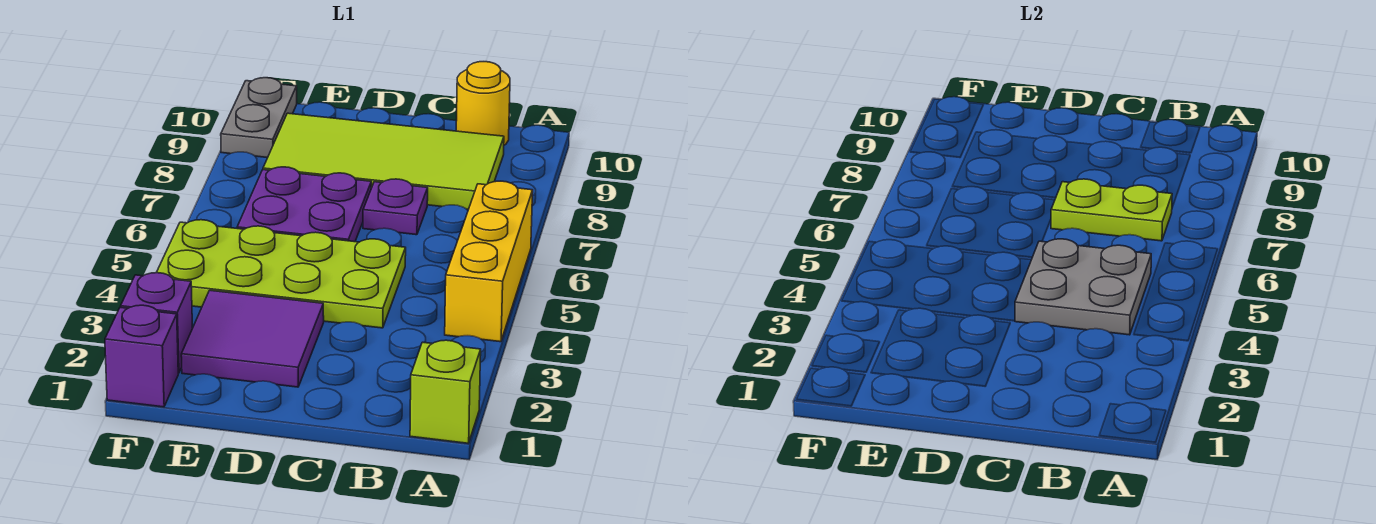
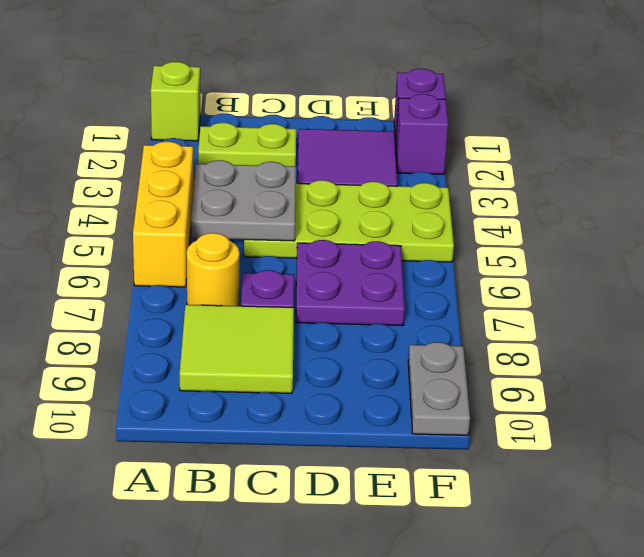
lime plate B7:C7 level 2 -> lime plate B2:C2 level 1
lime tile B8:E9 level 1 -> lime tile B8:C9 level 1
yellow round brick B10 level 1 -> yellow round brick B7 level 1

